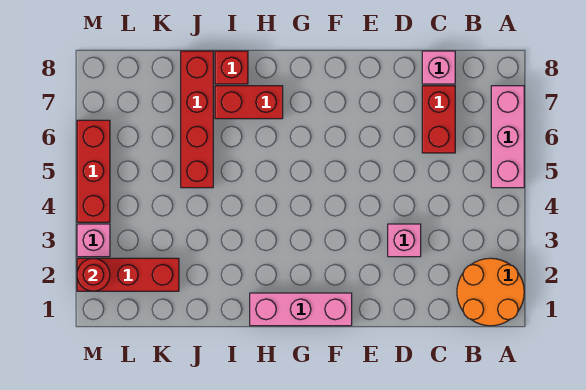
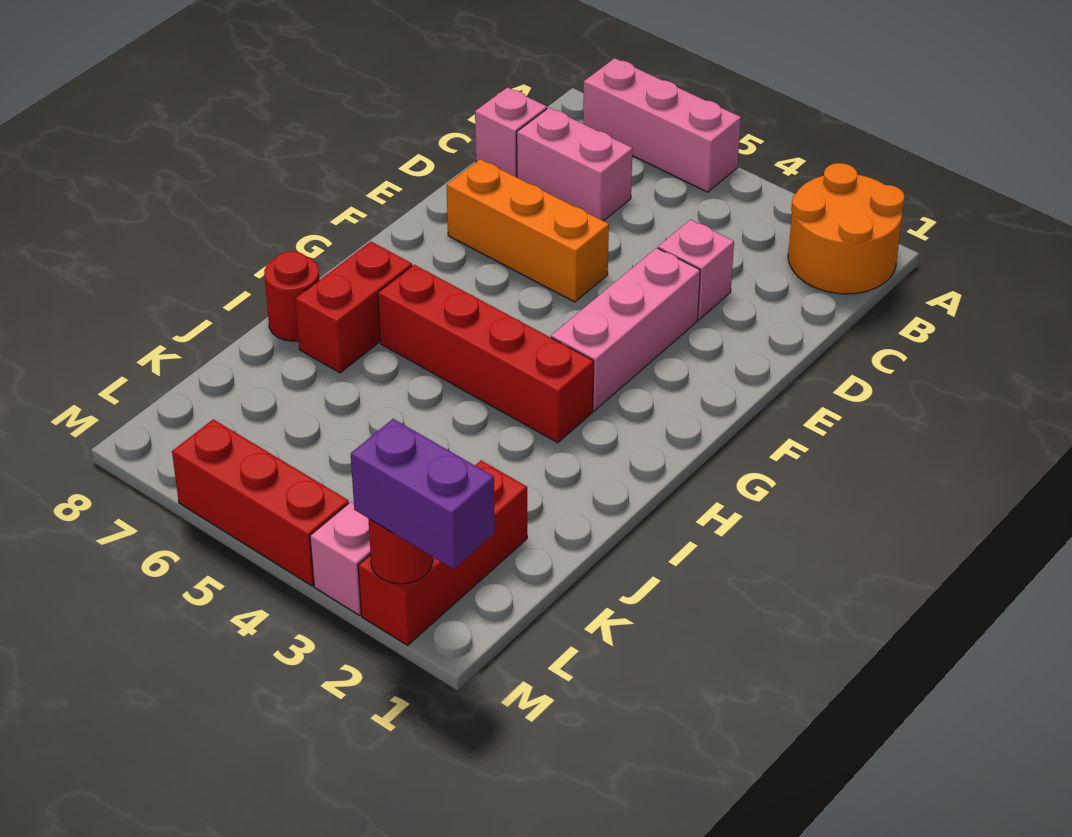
red brick C6:C7 level 1 -> pink brick C6:C7 level 1
none -> orange brick E5:E7 level 1
pink brick F1:H1 level 1 -> pink brick E3:G3 level 1
red brick I8 level 1 -> red round brick I8 level 1
red brick J5:J8 level 1 -> red brick H3:H6 level 1
none -> purple brick M1:M2 level 3

